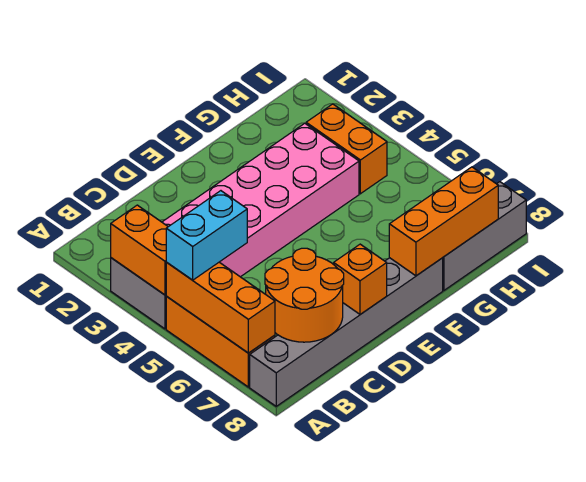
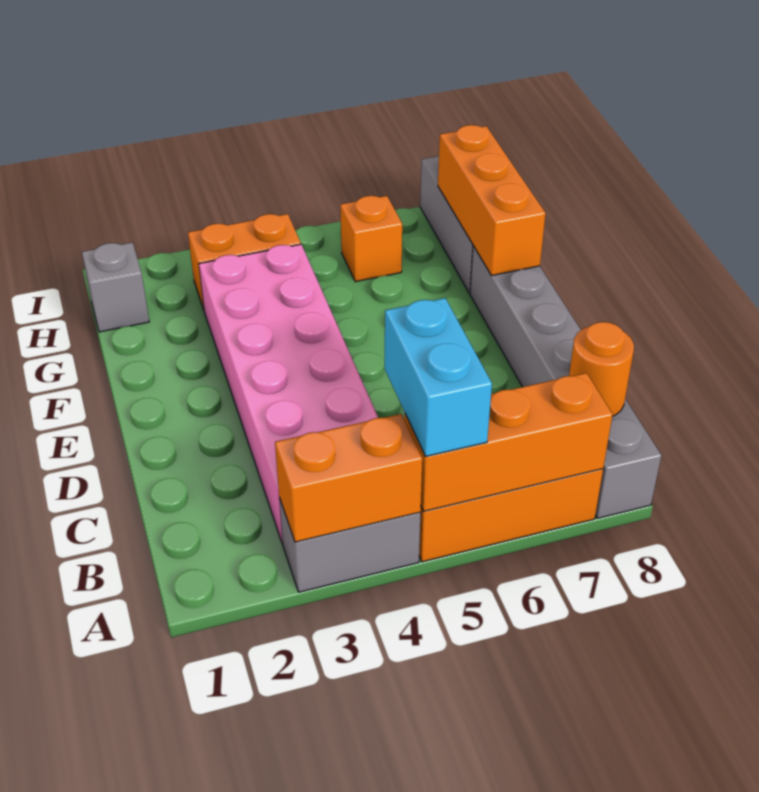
orange round brick B7:C8 level 2 -> orange round brick B8 level 2
orange brick D8 level 2 -> orange brick H6 level 1
none -> grey brick H1 level 1

